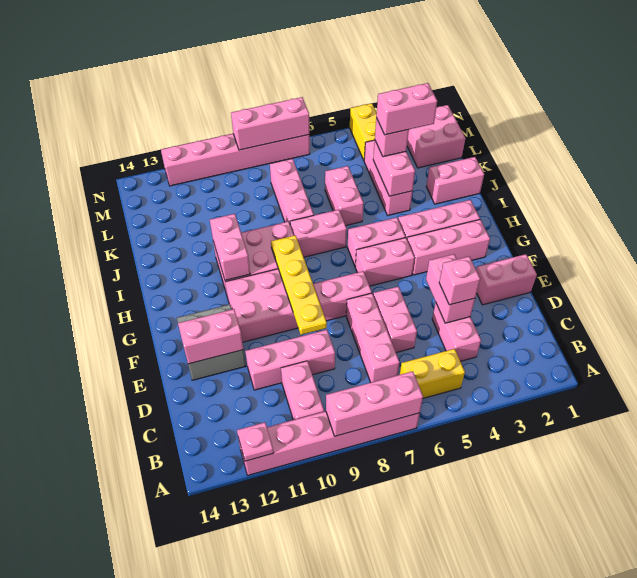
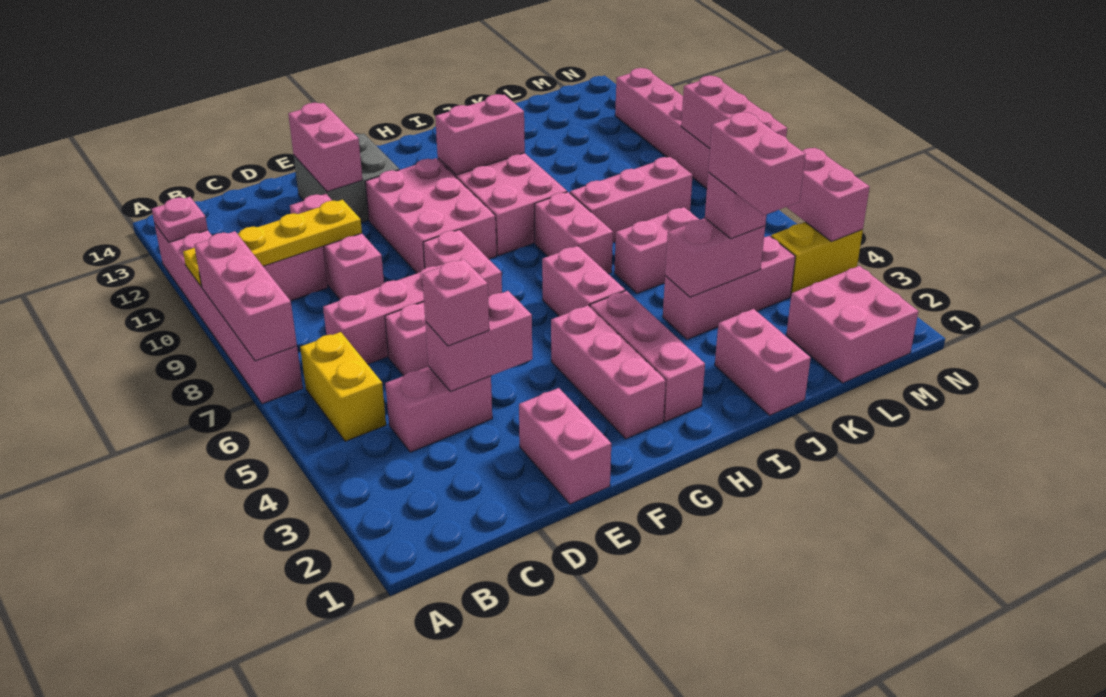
yellow plate E9:H9 level 2 -> yellow plate A10:D10 level 2
pink brick G5:G6 level 1 -> pink brick N4:N5 level 2

